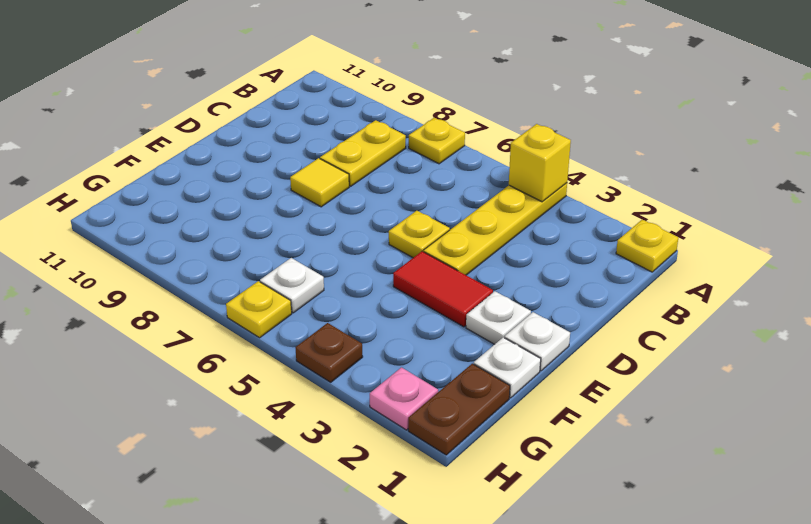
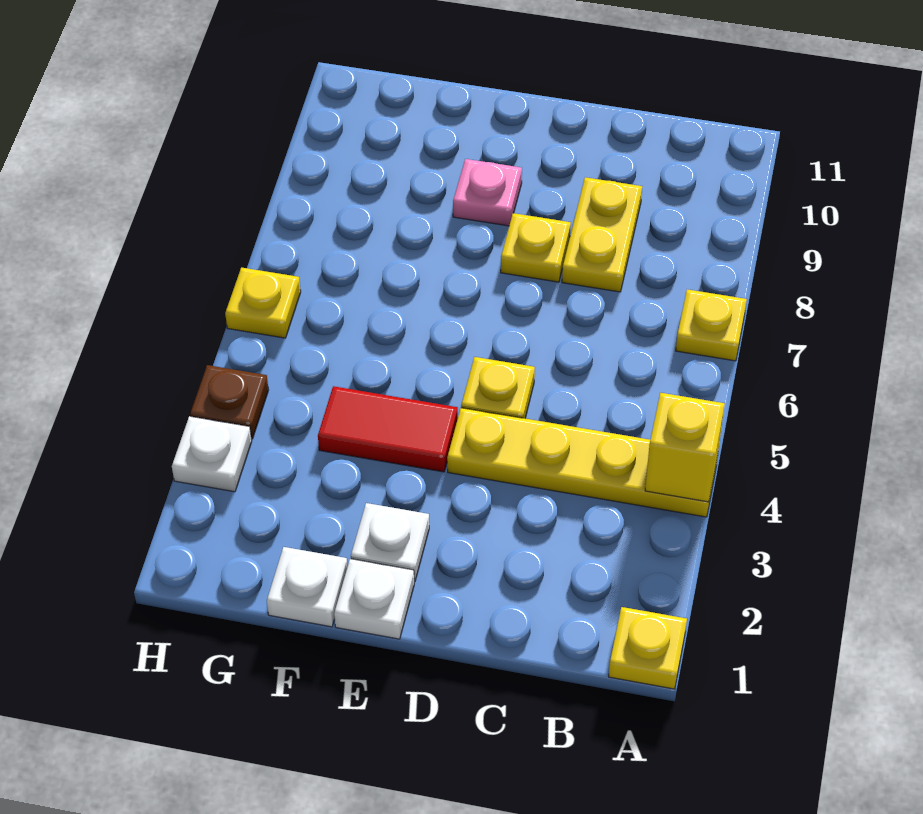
yellow plate B8:C8 level 1 -> yellow plate C8:C9 level 1
yellow tile D8 level 1 -> yellow plate D8 level 1
red tile E3:E4 level 1 -> red tile E4:F4 level 1
brown plate G1:H1 level 1 -> none
white plate G6 level 1 -> white plate H3 level 1
pink plate H2 level 1 -> pink plate E9 level 1

